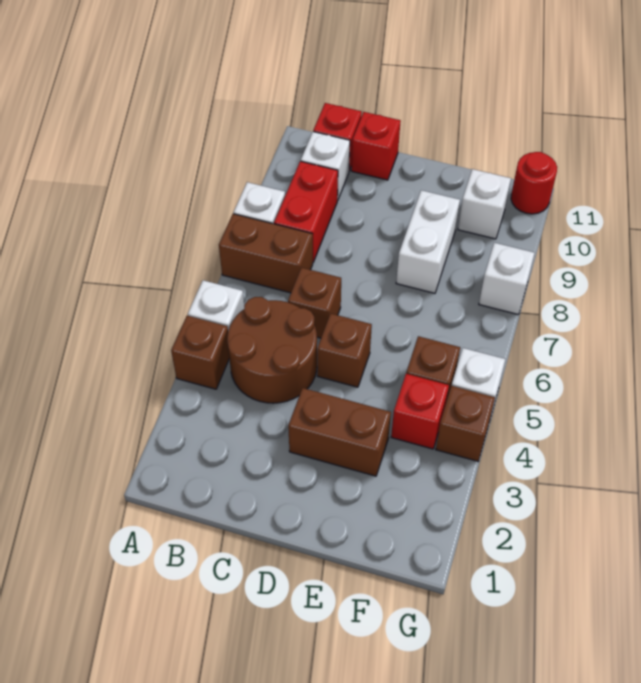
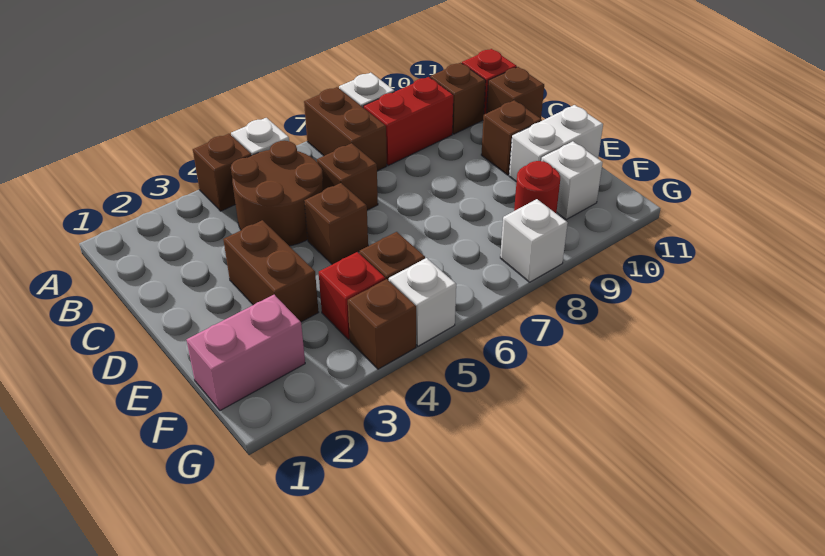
white brick B10 level 1 -> brown brick B10 level 1
red brick C11 level 1 -> brown brick C11 level 1
none -> brown brick D10 level 1
white brick E8:E9 level 1 -> white brick E10:E11 level 1
none -> pink brick F1:F2 level 1
red round brick G11 level 1 -> red round brick F9 level 1

